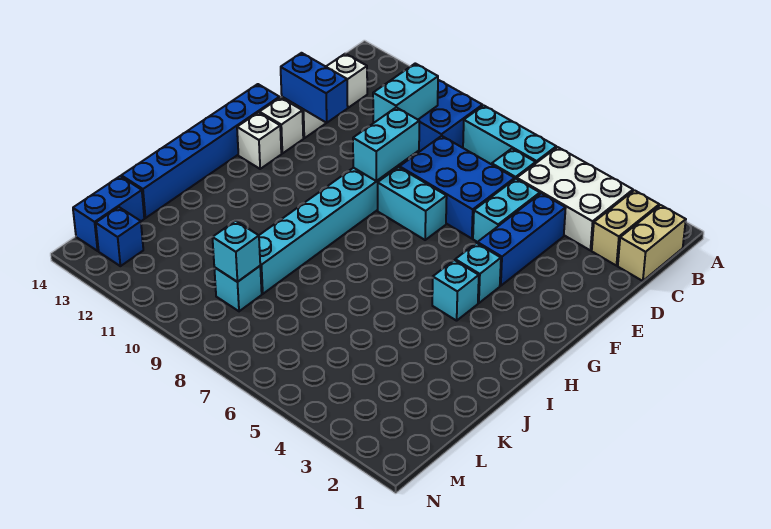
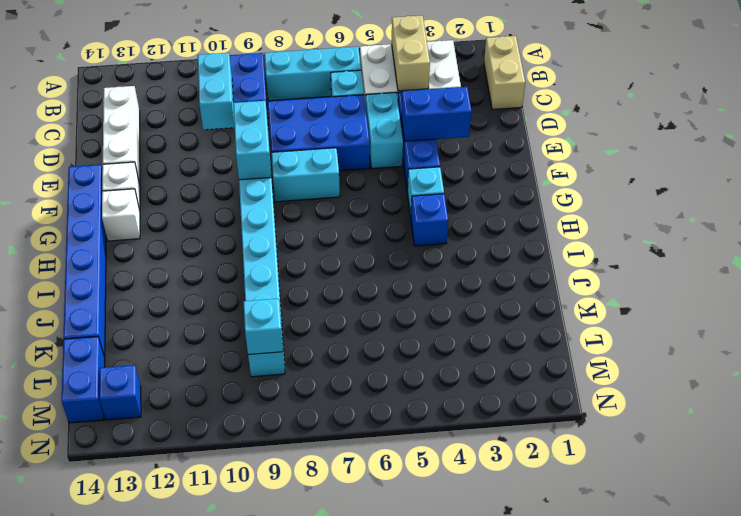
tan brick B2:C2 level 1 -> tan brick B4:C4 level 2
blue brick E12:E13 level 2 -> blue brick E3:E4 level 2
cyan brick H4 level 1 -> blue brick H4 level 1

